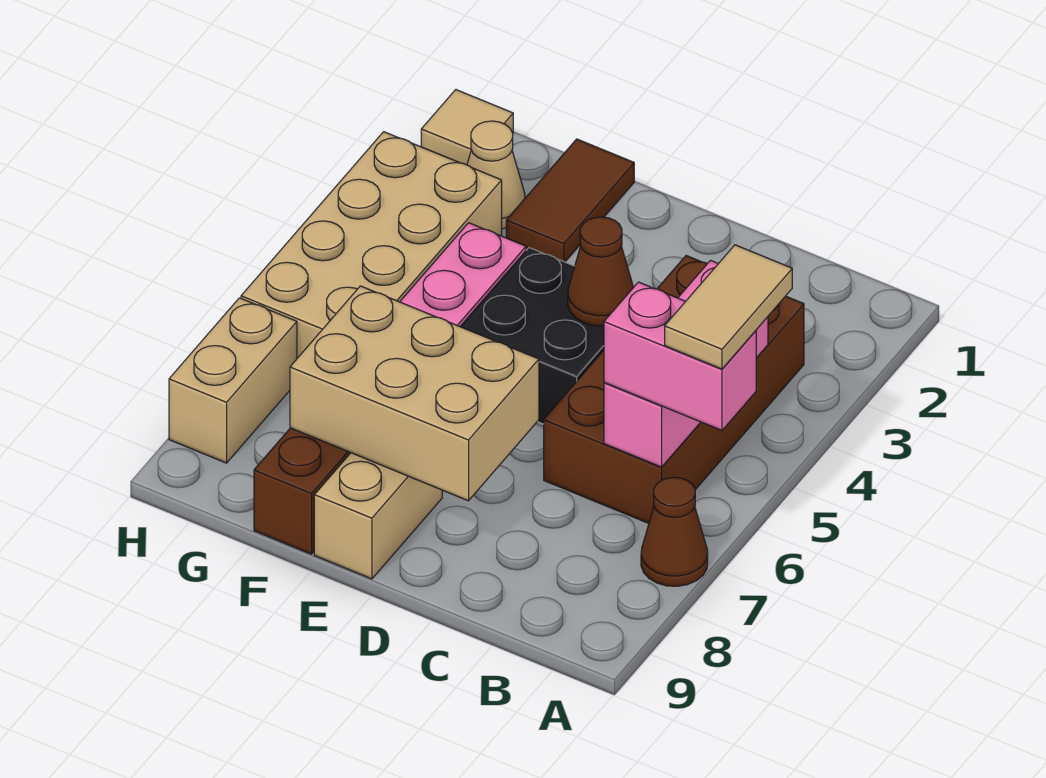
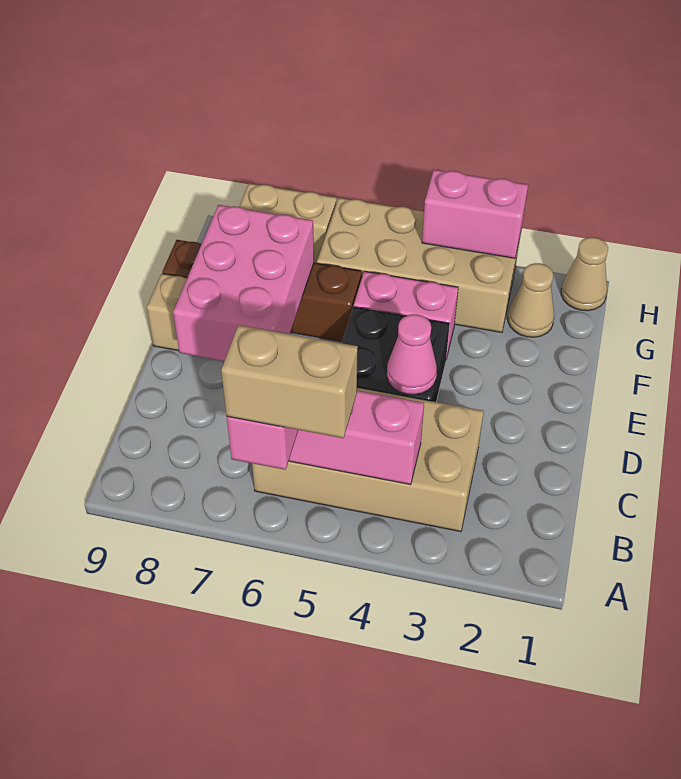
tan tile A5:A6 level 4 -> tan brick A5:A6 level 4
brown cone A7 level 1 -> none
brown brick B3:C6 level 1 -> tan brick B3:C6 level 1
brown cone D4 level 2 -> pink cone D4 level 2
tan brick D7:F8 level 2 -> pink brick D7:F8 level 2
brown tile F1:F2 level 1 -> none
tan tile H1 level 1 -> tan cone H1 level 1
none -> pink brick H3:H4 level 2

